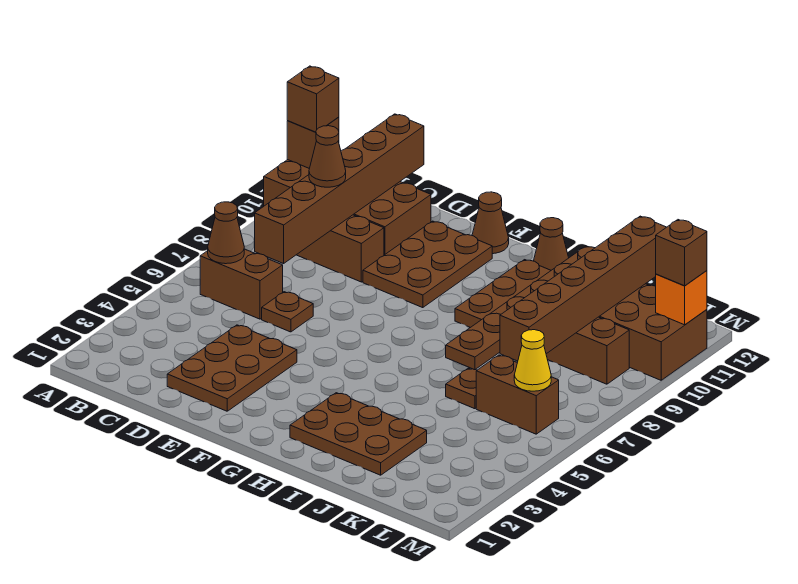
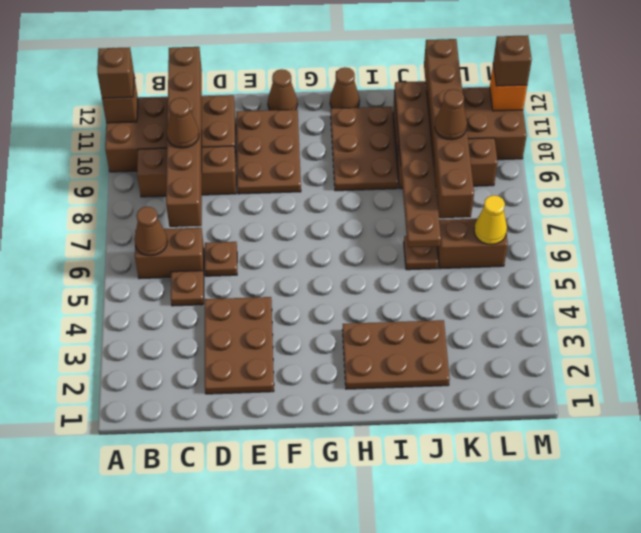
none -> brown plate C5 level 1
none -> brown cone K9 level 3

